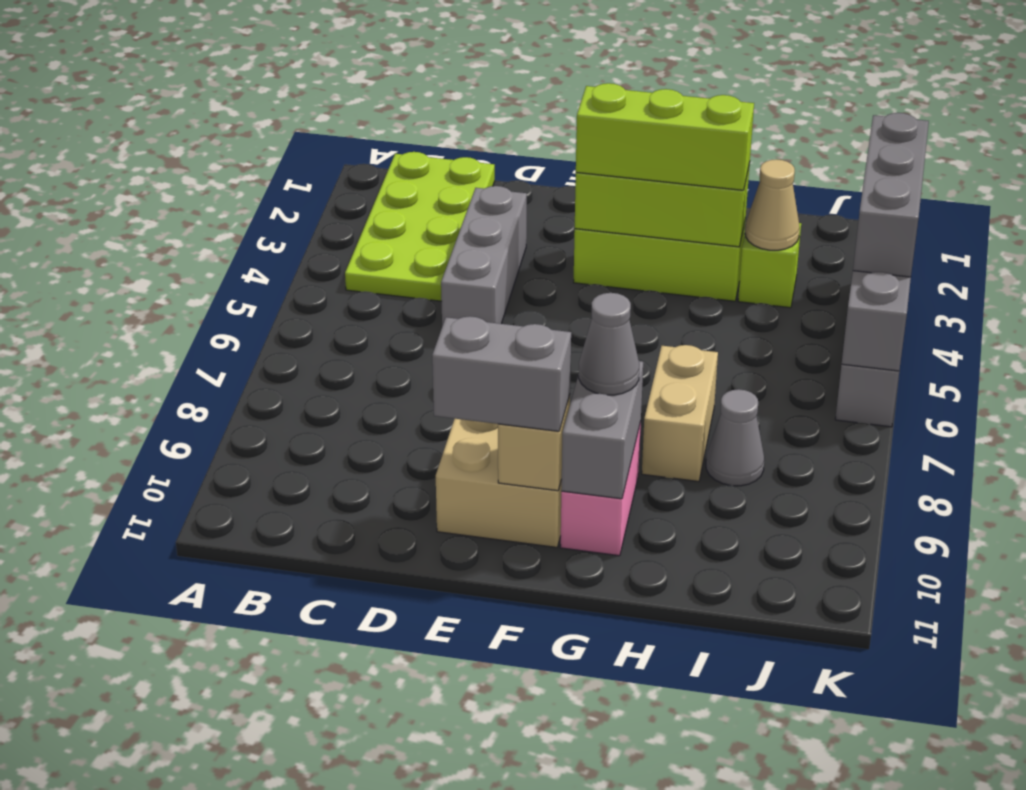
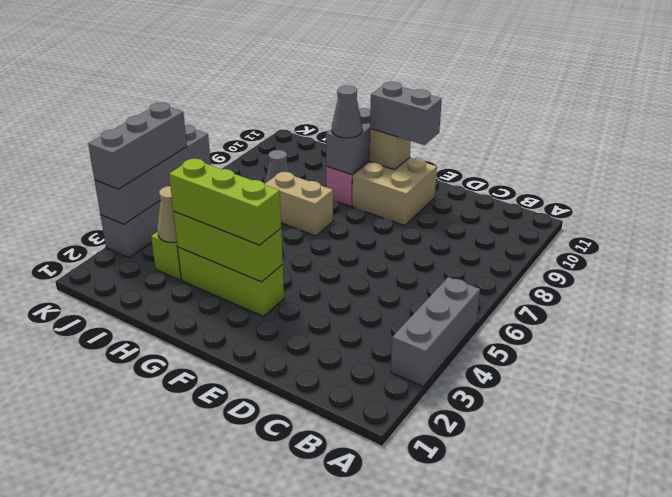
lime plate B1:C4 level 1 -> none
grey brick D3:D5 level 1 -> grey brick A3:A5 level 1
tan brick H7:H8 level 1 -> tan brick G7:H7 level 1

